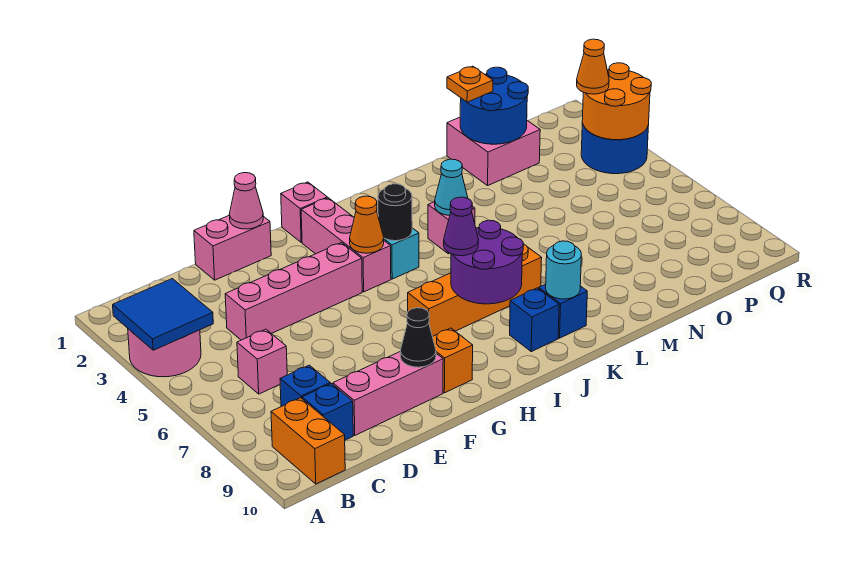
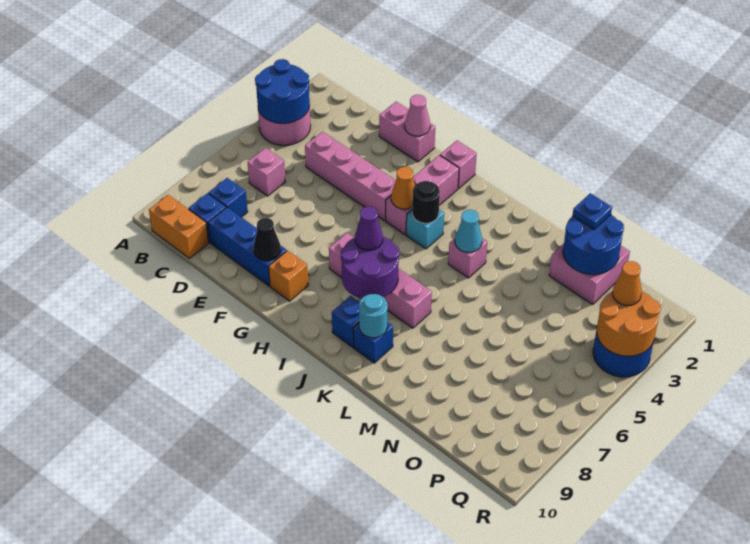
blue tile A3:B4 level 2 -> blue round brick A3:B4 level 2
orange brick B9:B10 level 1 -> orange brick B10:C10 level 1
pink brick D9:F9 level 1 -> blue brick D9:F9 level 1
orange brick H7:K7 level 1 -> pink brick H7:K7 level 1
orange plate N1 level 3 -> blue plate N1 level 3

